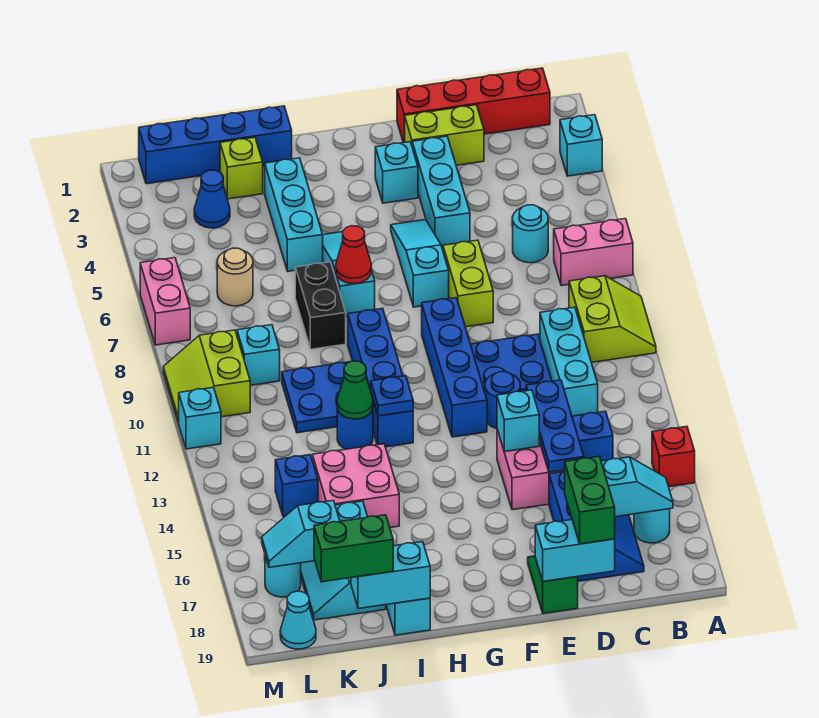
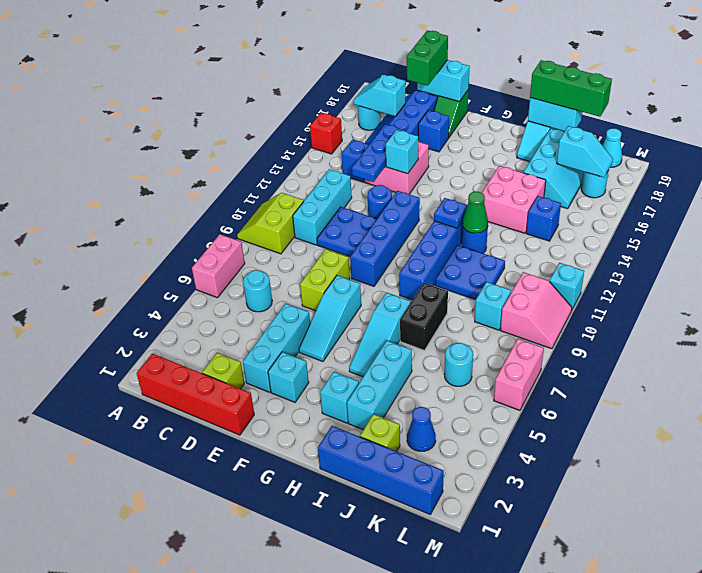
cyan brick A3 level 1 -> cyan brick H3 level 1
pink brick A7:B7 level 1 -> pink brick A6:A7 level 1
lime brick D2:E2 level 1 -> lime brick D2 level 1
none -> blue brick E17 level 1
red cone H7 level 2 -> none
green brick J19:K19 level 3 -> green brick I19:K19 level 3
tan round brick K6 level 1 -> cyan round brick K6 level 1
lime slope L9:M10 level 1 top L -> pink slope L9:M10 level 1 top L

